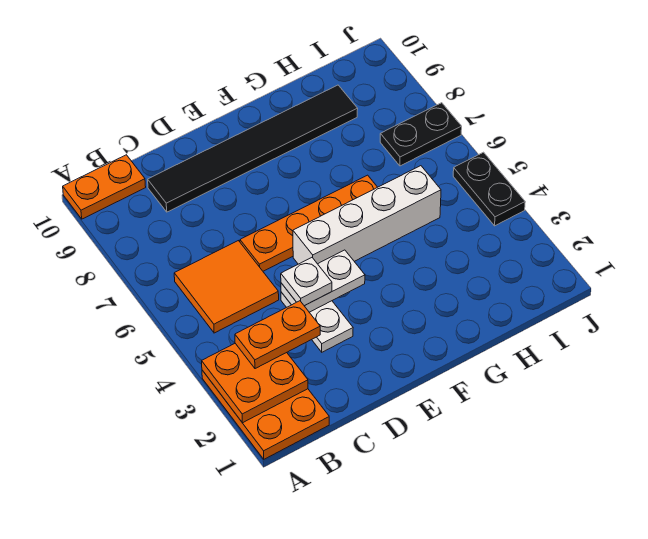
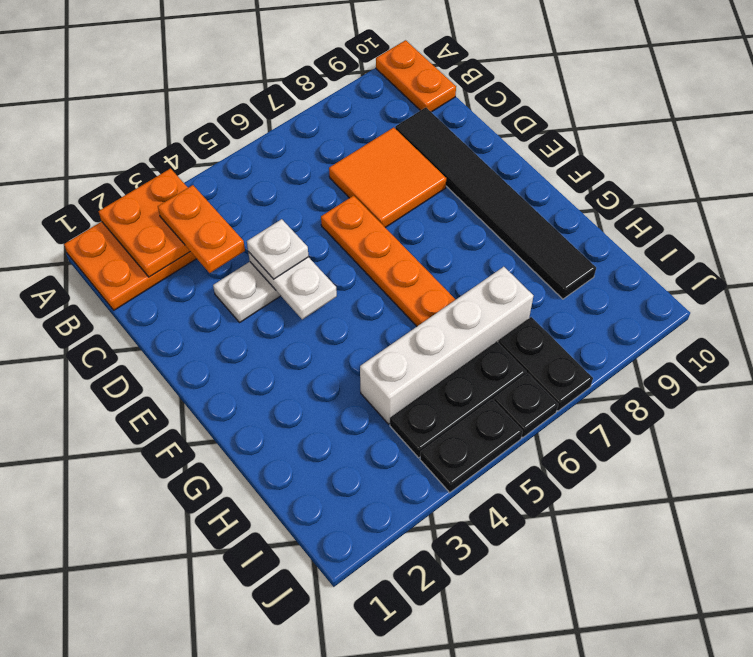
orange tile B5:C6 level 1 -> orange tile C7:D8 level 1
white brick E5:H5 level 1 -> white brick H4:H7 level 1
none -> black plate I4:I6 level 1
none -> black plate J6 level 1

